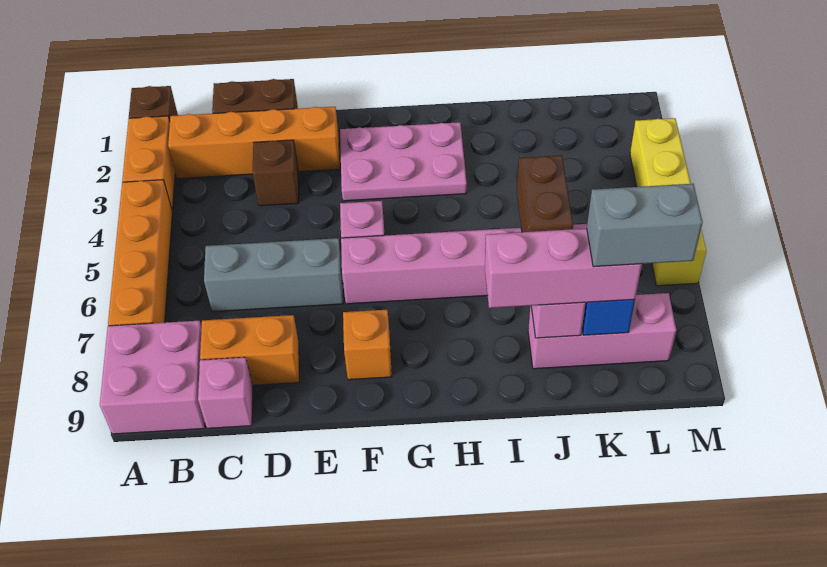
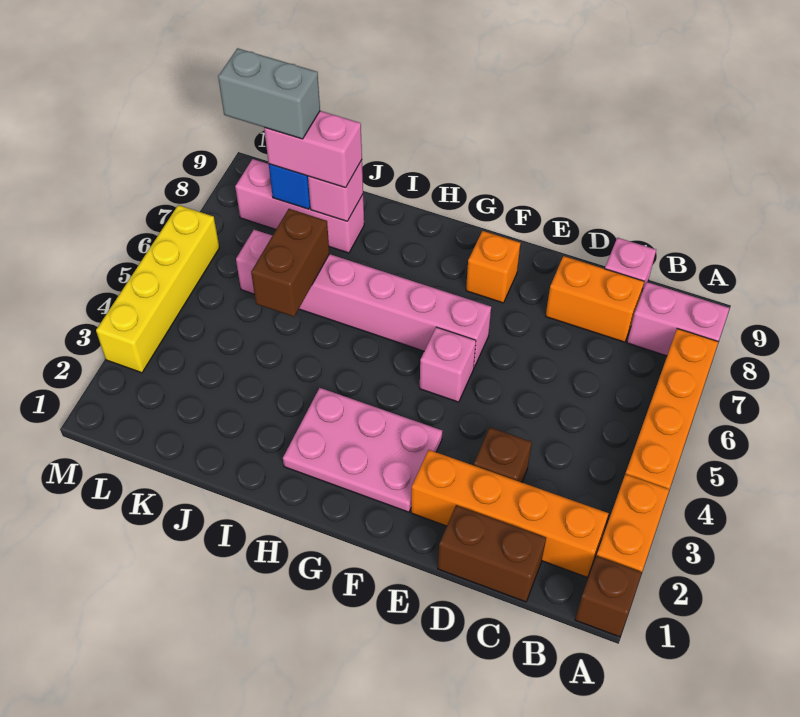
pink brick A8:B9 level 1 -> pink brick A8:B8 level 1
grey brick C6:E6 level 1 -> none
pink brick I8:K8 level 3 -> pink brick J8:K8 level 3

